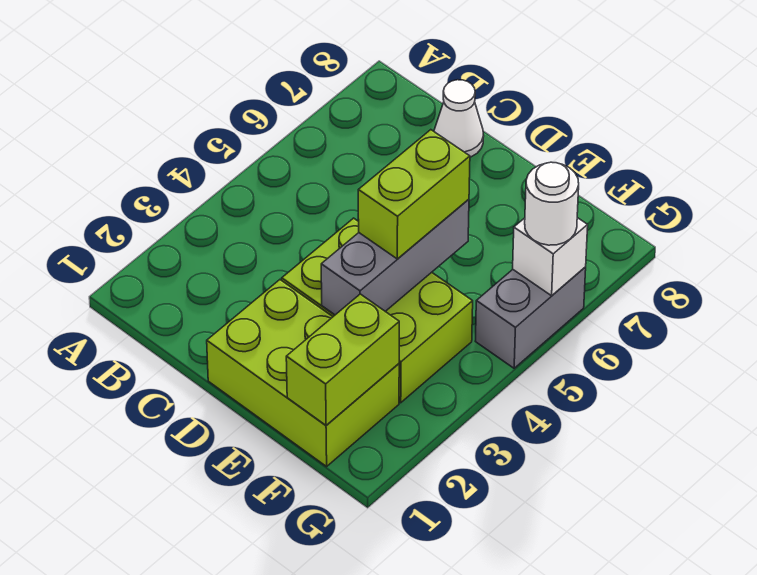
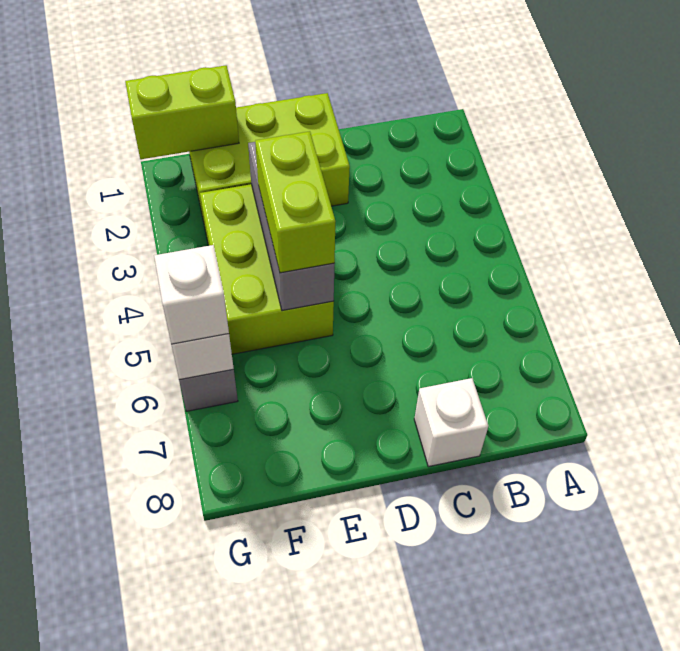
white cone C8 level 1 -> white brick C8 level 1
lime brick D3:F4 level 1 -> lime brick E3:F5 level 1
lime brick F1:F2 level 2 -> lime brick F1:G1 level 2
white round brick G6 level 3 -> white brick G6 level 3

